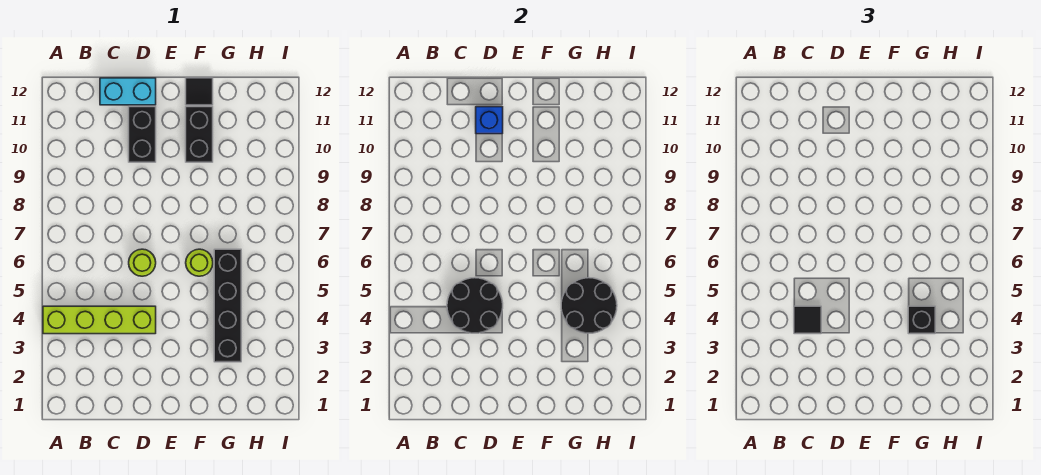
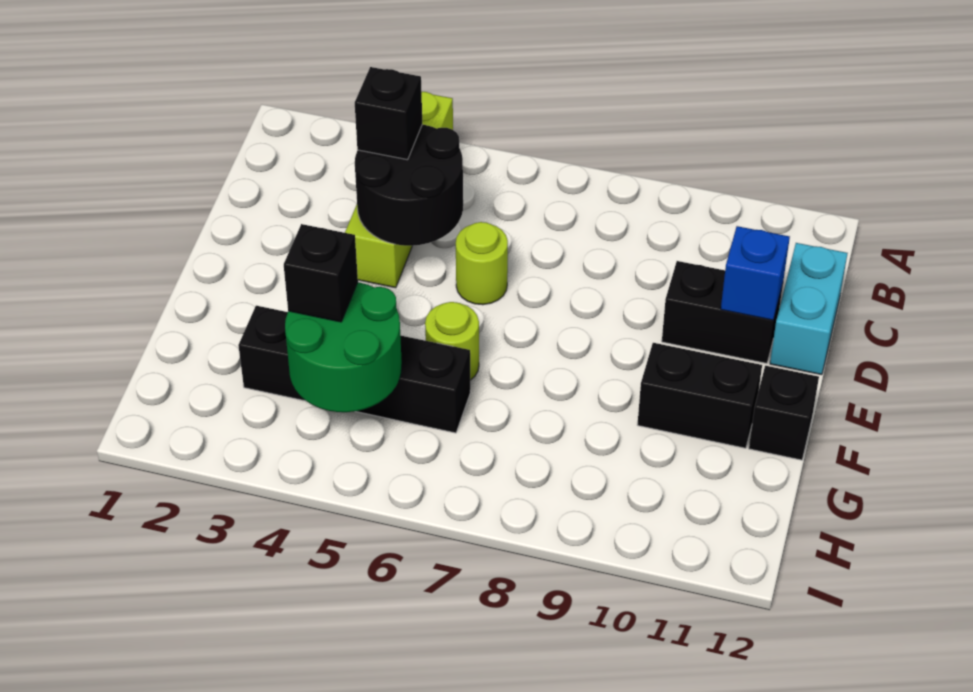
black tile C4 level 3 -> black brick C4 level 3
black tile F12 level 1 -> black brick F12 level 1
black round brick G4:H5 level 2 -> green round brick G4:H5 level 2

